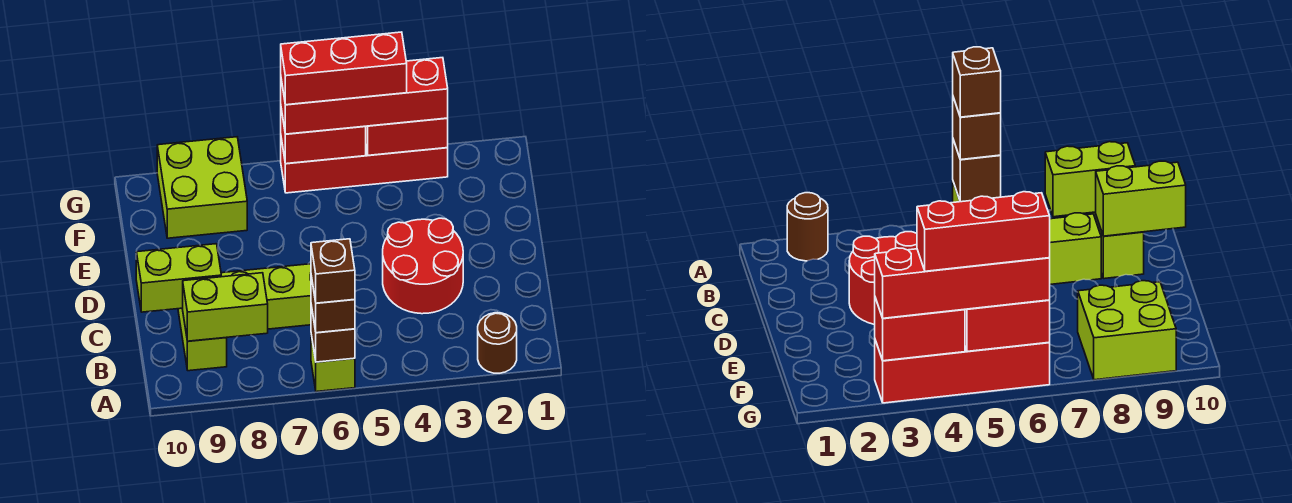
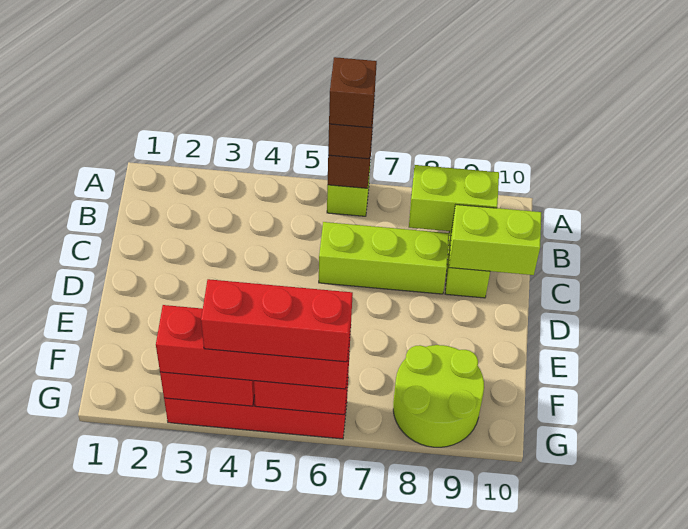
brown round brick A2 level 1 -> none
red round brick C3:D4 level 1 -> none
lime brick F8:G9 level 1 -> lime round brick F8:G9 level 1

